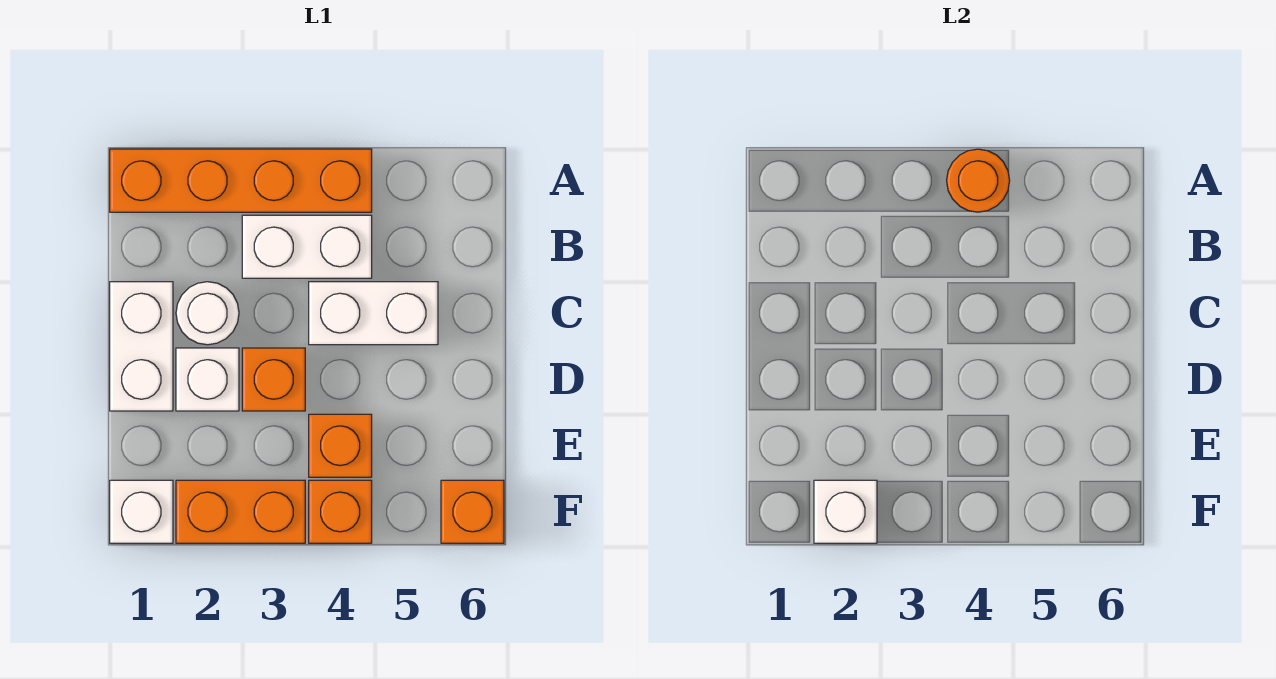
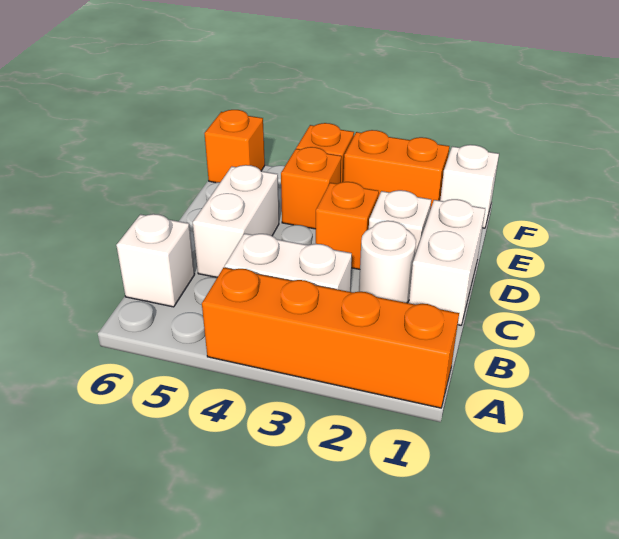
orange round brick A4 level 2 -> none
white brick C4:C5 level 1 -> white brick C5:D5 level 1
white brick F2 level 2 -> white brick B6 level 1

